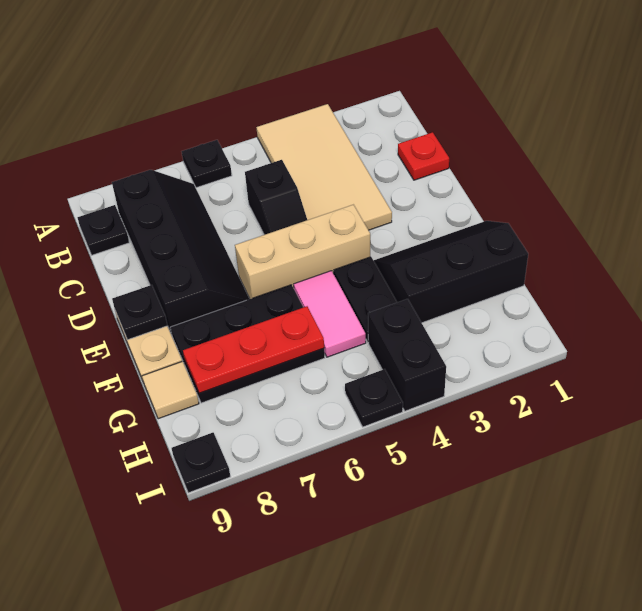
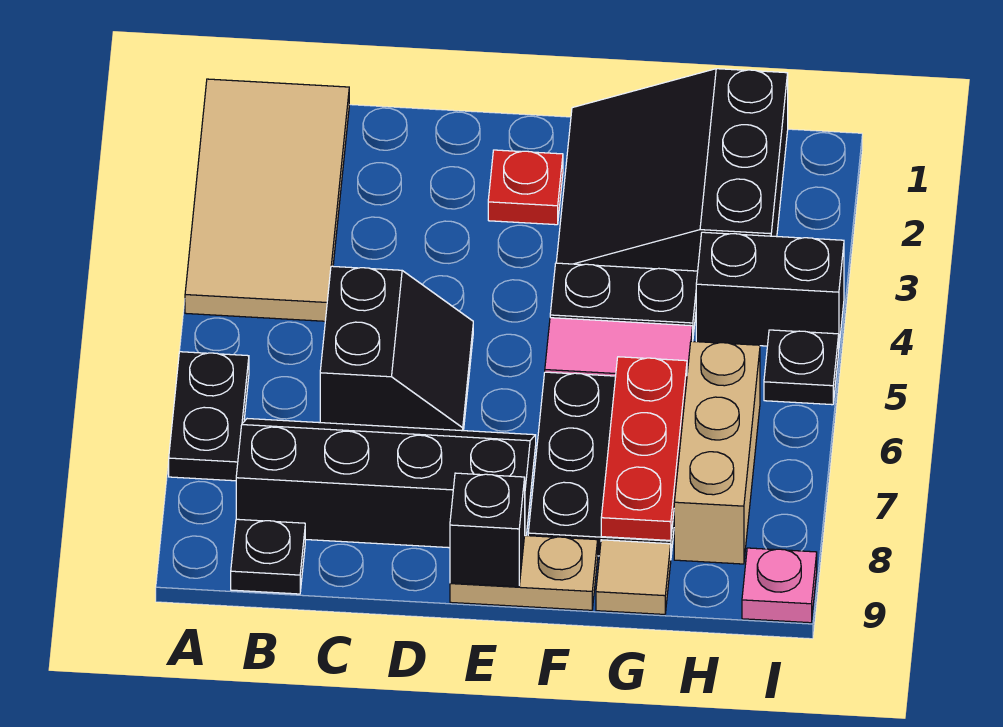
tan tile A3:D4 level 1 -> tan tile A1:B4 level 1
black plate A6 level 1 -> black plate A6:A7 level 1
red plate C1 level 1 -> red plate E2 level 1
black slope C5:D5 level 1 top C -> black slope C5:D6 level 1 top C
tan brick E4:E6 level 1 -> tan brick H6:H8 level 1
black plate E9 level 2 -> black brick E9 level 2
black slope F1:G3 level 1 top G -> black slope F1:H3 level 1 top H
black plate I9 level 1 -> pink plate I9 level 1

